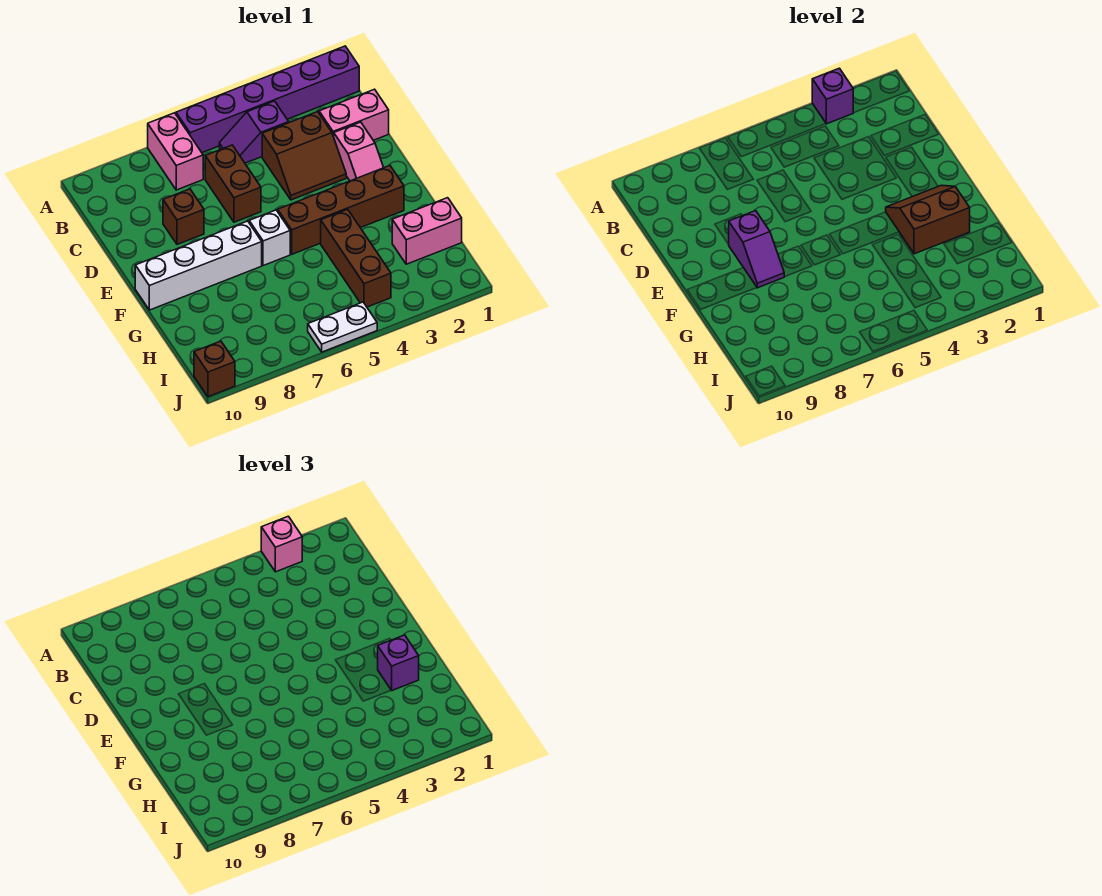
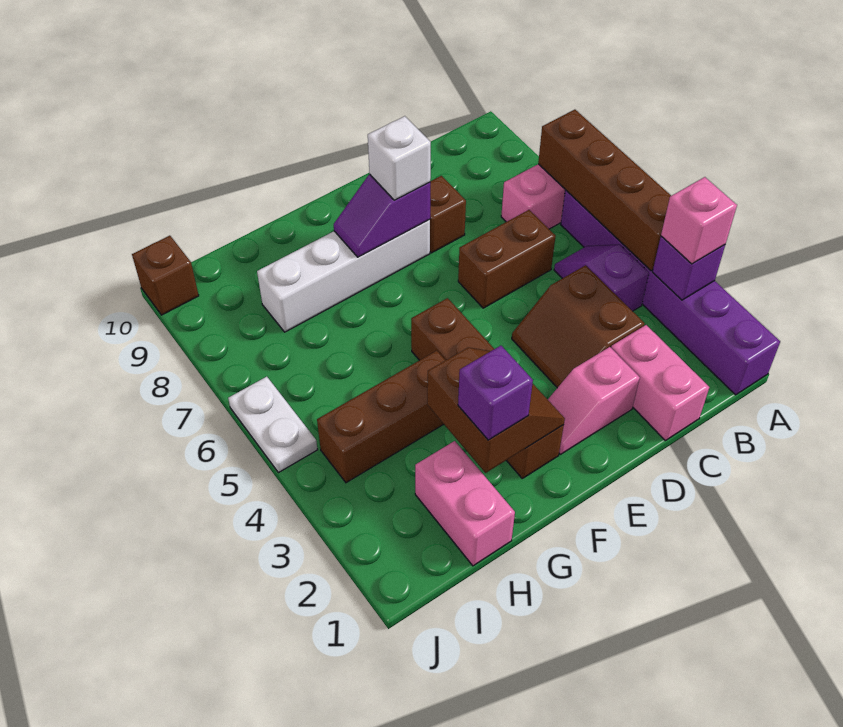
none -> brown brick A4:A7 level 2
white brick F6 level 1 -> white brick E8 level 3
white brick F7:F10 level 1 -> white brick E8:H8 level 1

